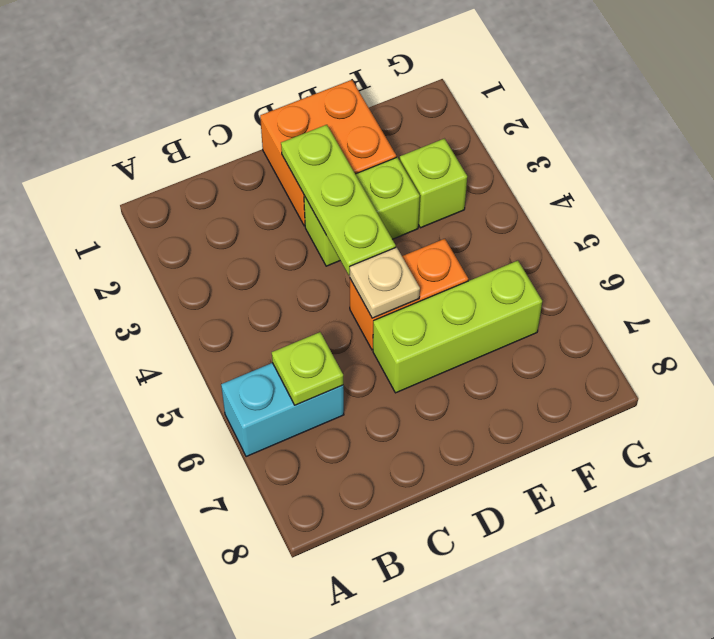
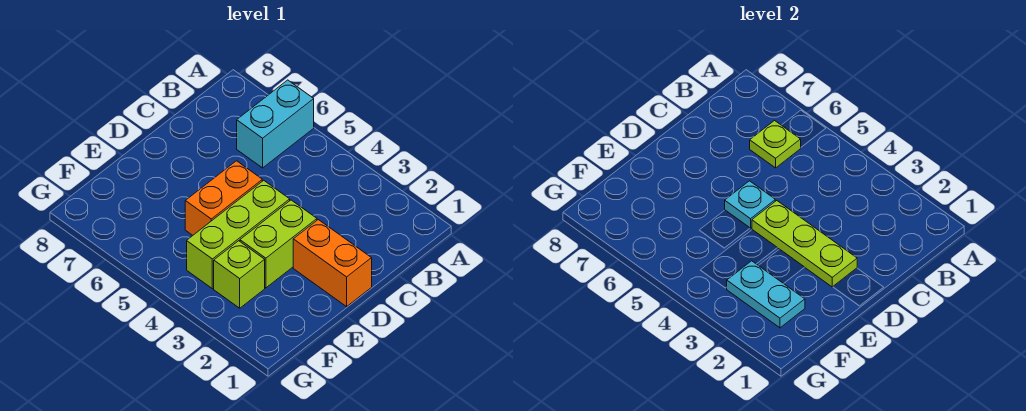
orange brick D1:E2 level 1 -> orange brick D1:D2 level 1
tan plate D5 level 2 -> cyan plate D5 level 2
lime brick D6:F6 level 1 -> lime brick D4:F4 level 1
none -> cyan plate F2:F3 level 2

